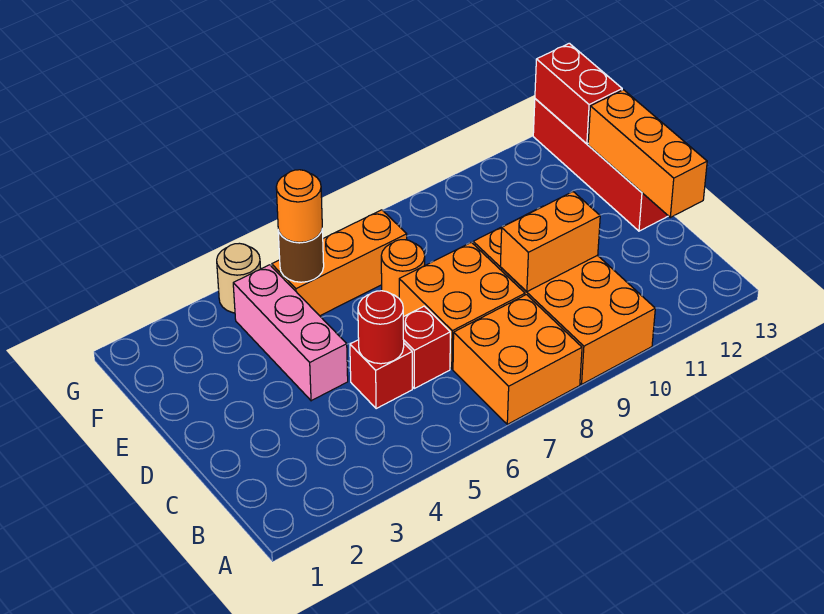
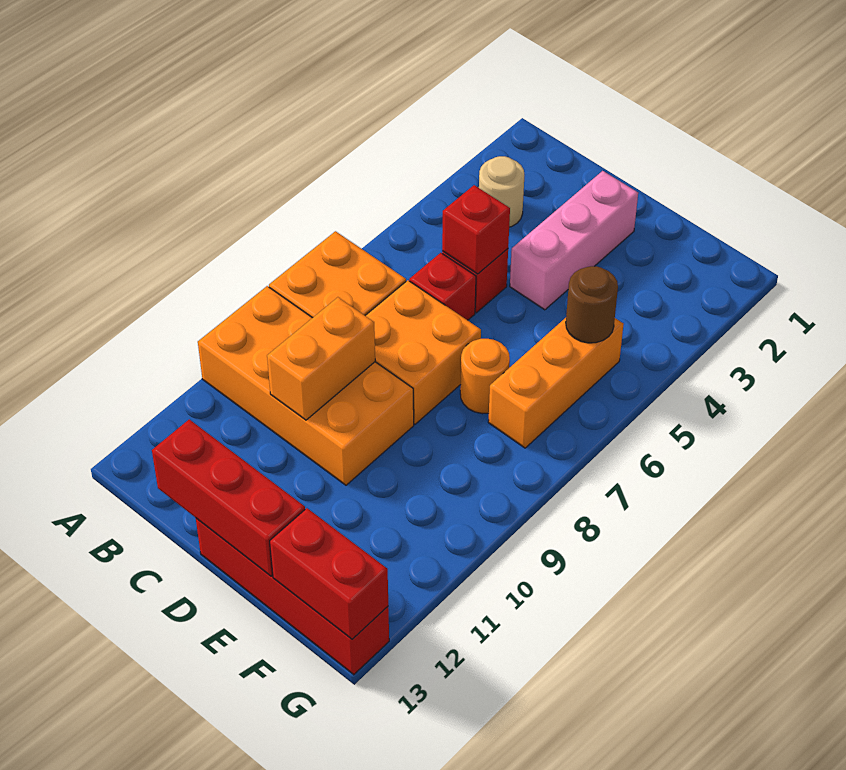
red round brick C5 level 2 -> red brick C5 level 2
orange brick C13:E13 level 2 -> red brick C13:E13 level 2
pink brick D4:F4 level 1 -> pink brick D2:D4 level 1
orange round brick F5 level 3 -> none
tan round brick G4 level 1 -> tan round brick B3 level 1

